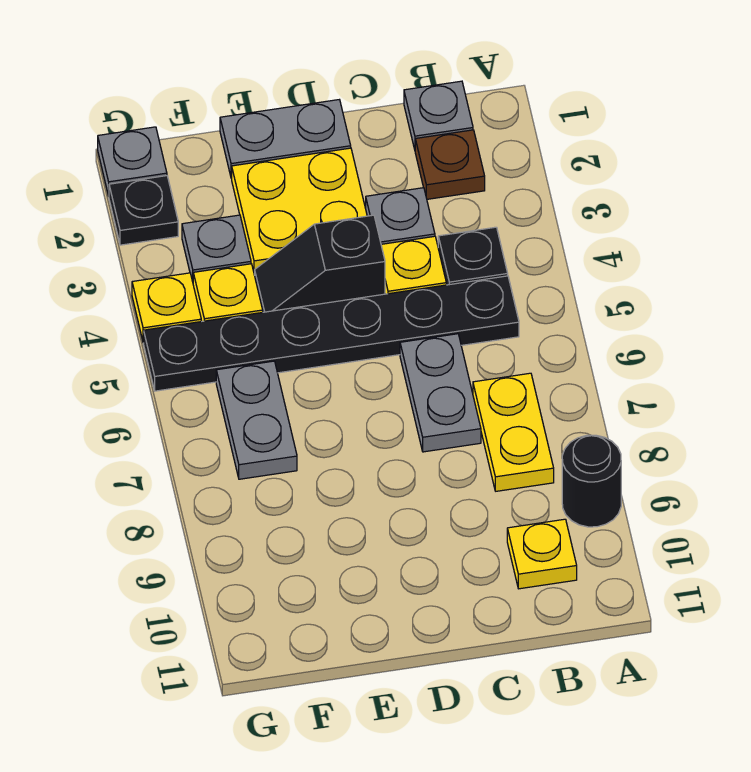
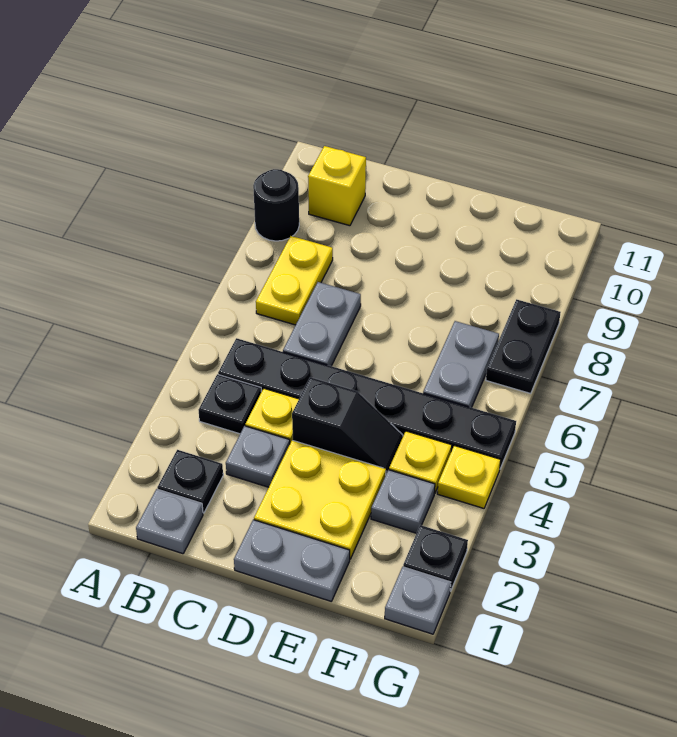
brown plate B2 level 1 -> black plate B2 level 1
yellow plate B10 level 1 -> yellow brick B10 level 1
none -> black plate G7:G8 level 1

